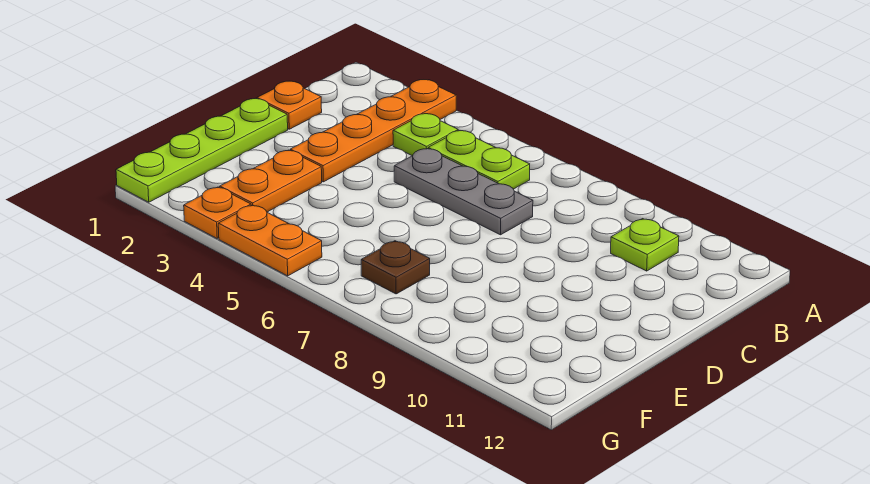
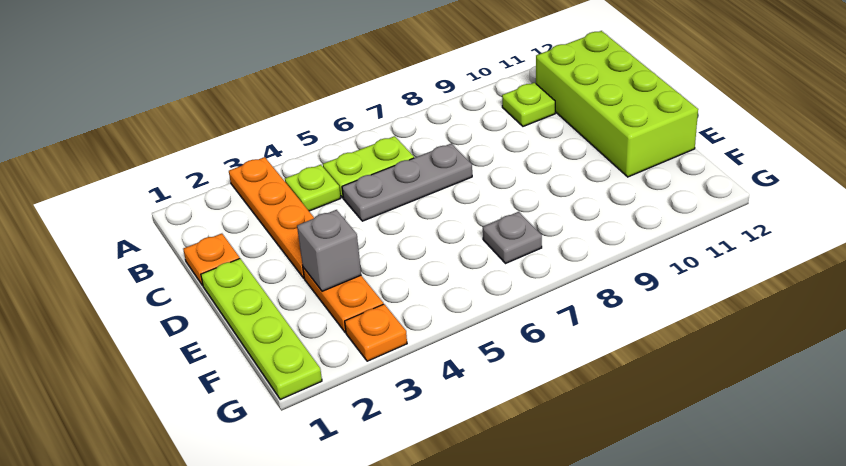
none -> lime brick B11:E12 level 1
none -> grey brick E3 level 2
brown plate F7 level 1 -> grey plate F7 level 1
orange plate G4:G5 level 1 -> none

